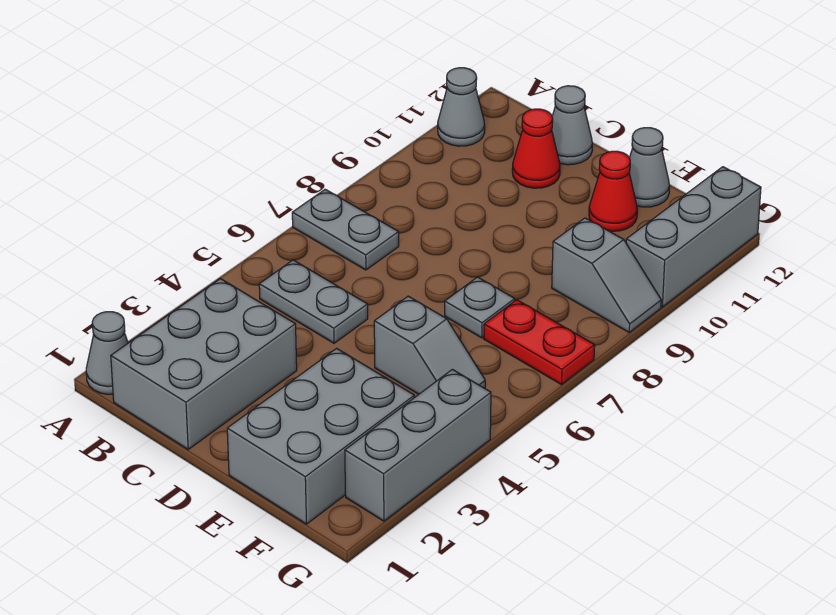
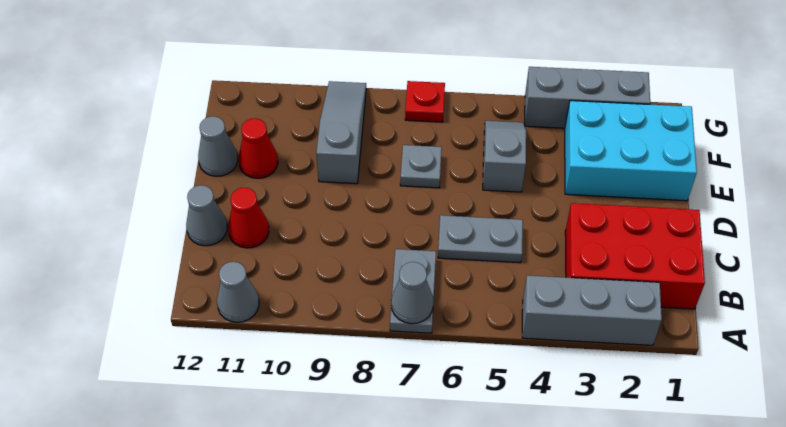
grey cone A1 level 1 -> grey cone A7 level 2
grey brick B1:C3 level 1 -> red brick B1:C3 level 1
grey plate B5:C5 level 1 -> grey plate C5:C6 level 1
grey brick E1:F3 level 1 -> cyan brick E1:F3 level 1
red plate F7:G7 level 1 -> red plate G7 level 1
grey slope F9:G9 level 1 top F -> grey slope E9:G9 level 1 top E
grey brick G10:G12 level 1 -> grey brick A2:A4 level 1

